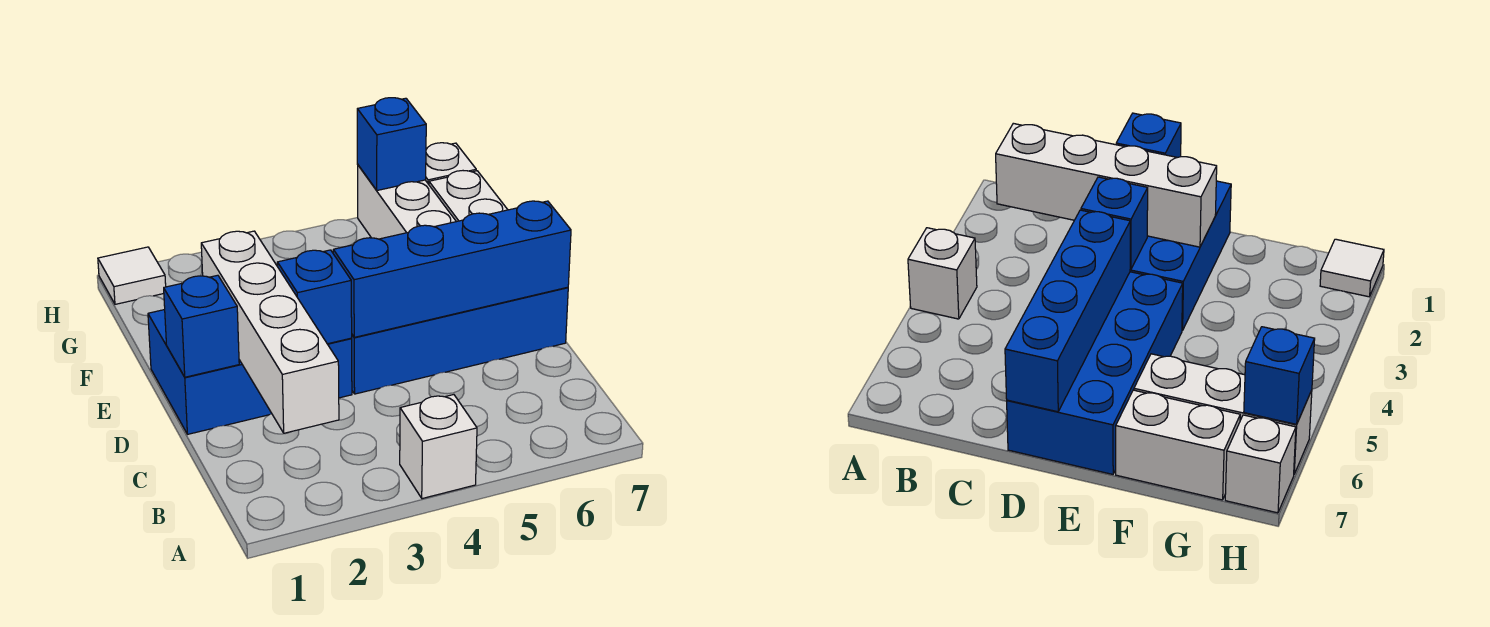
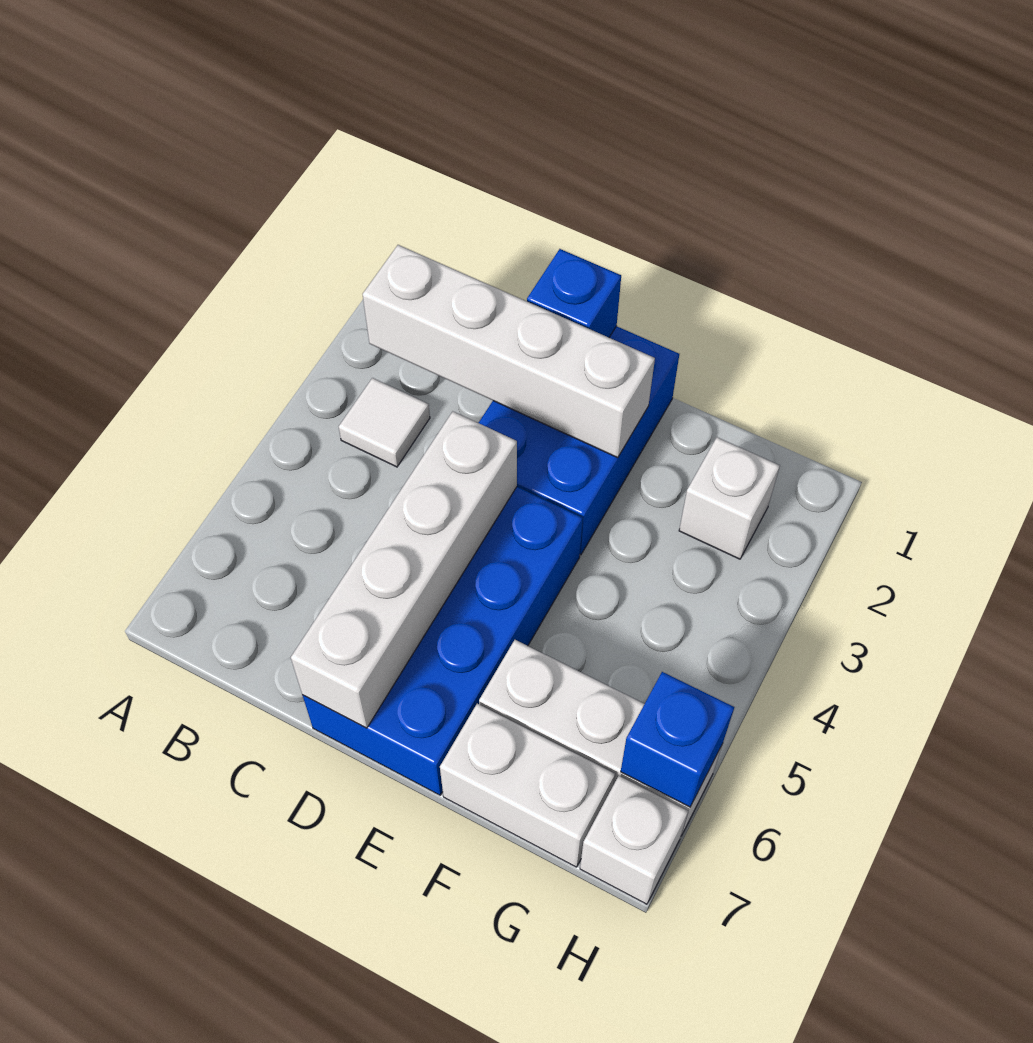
white brick A4 level 1 -> white brick G2 level 1
blue brick D3 level 2 -> none
blue brick D4:D7 level 2 -> white brick D4:D7 level 2
white tile H1 level 1 -> white tile B3 level 1

